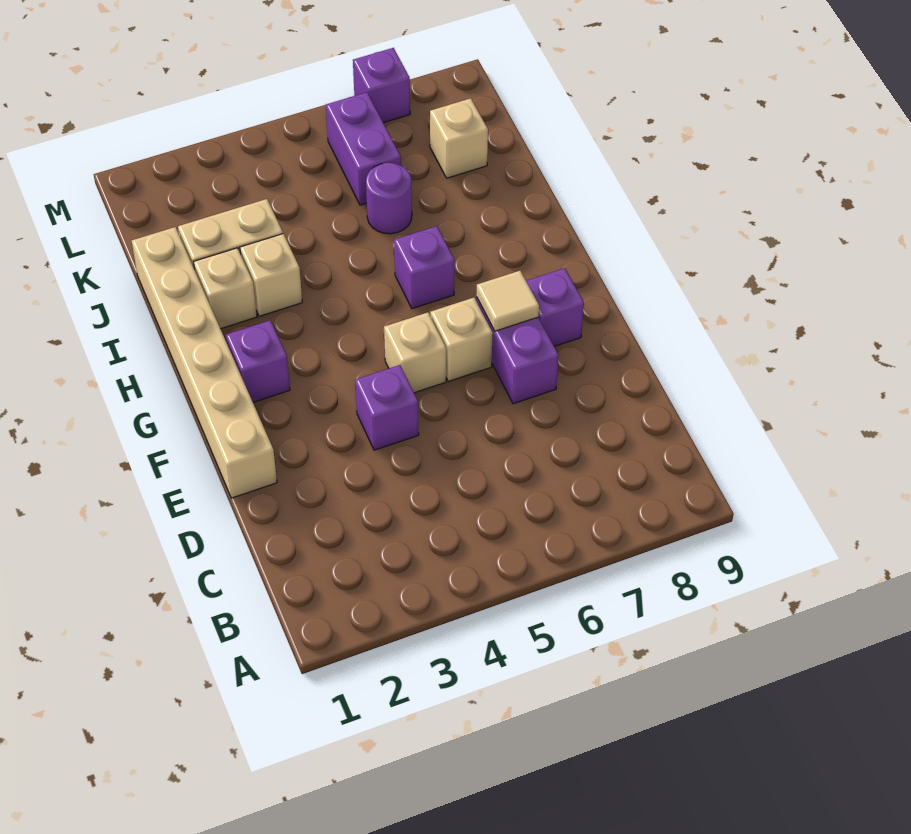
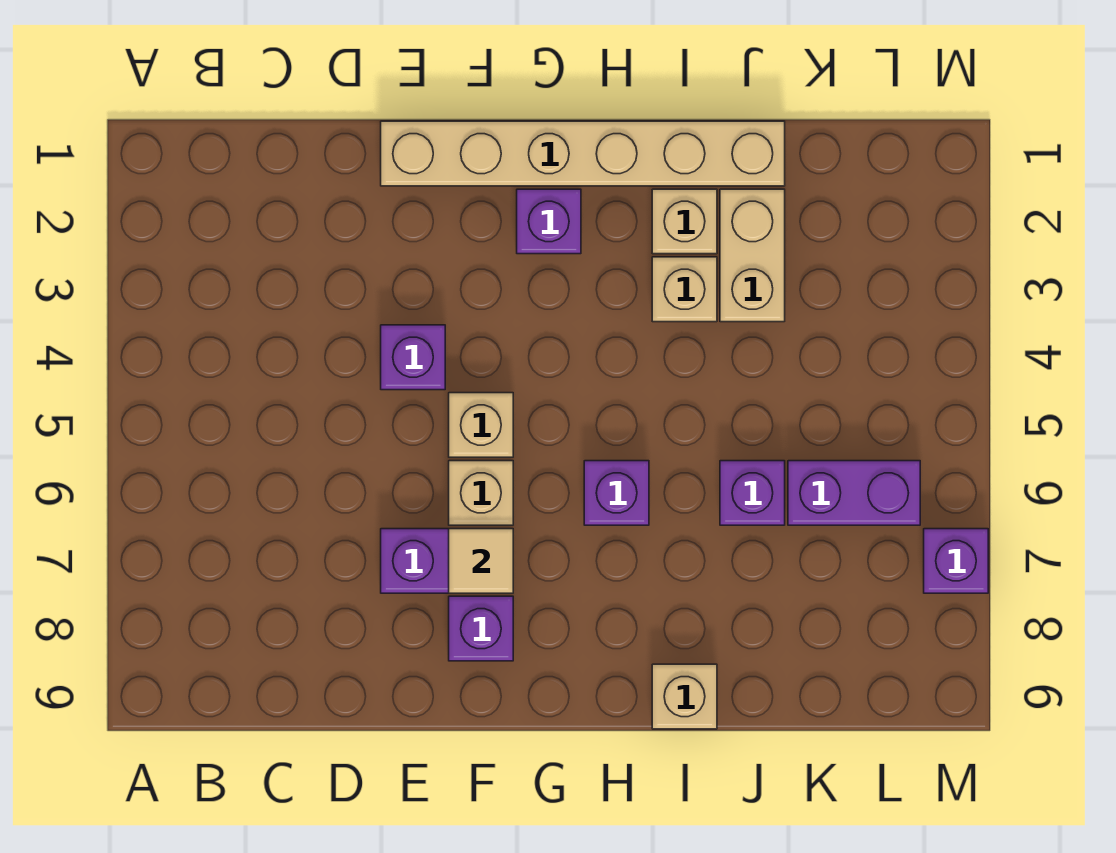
purple round brick J6 level 1 -> purple brick J6 level 1
tan brick K8 level 1 -> tan brick I9 level 1

